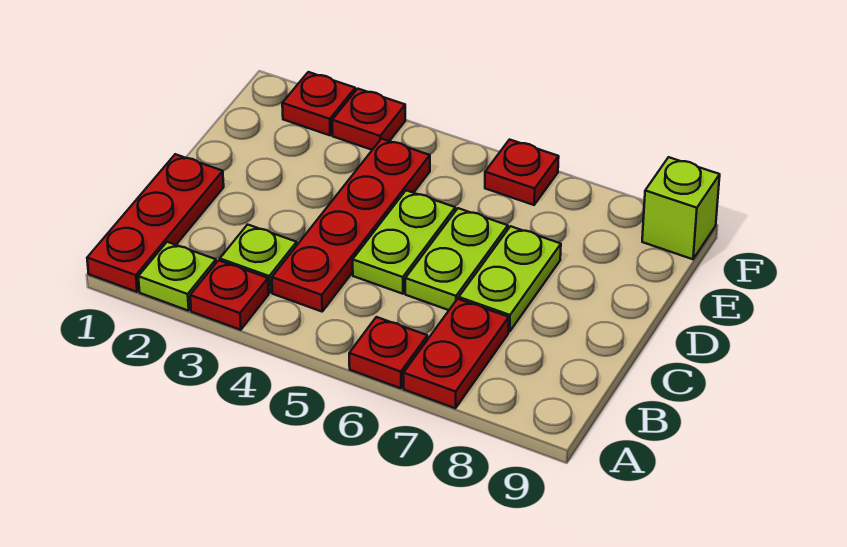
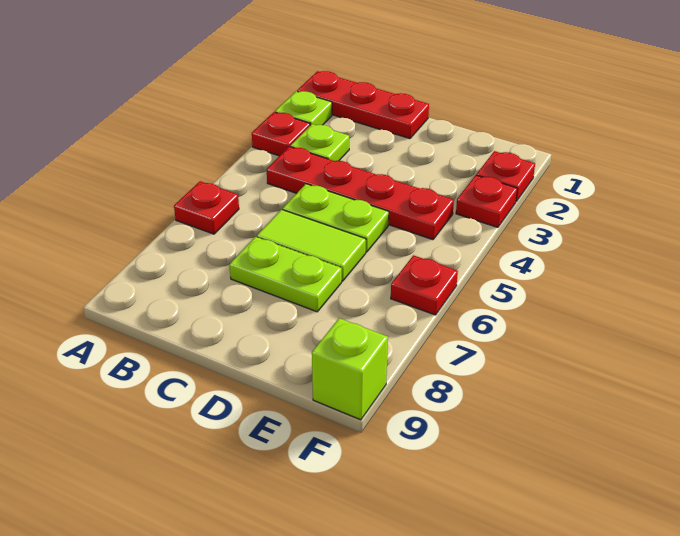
red plate A7:B7 level 1 -> none
lime plate C6:D6 level 1 -> lime tile C6:D6 level 1

